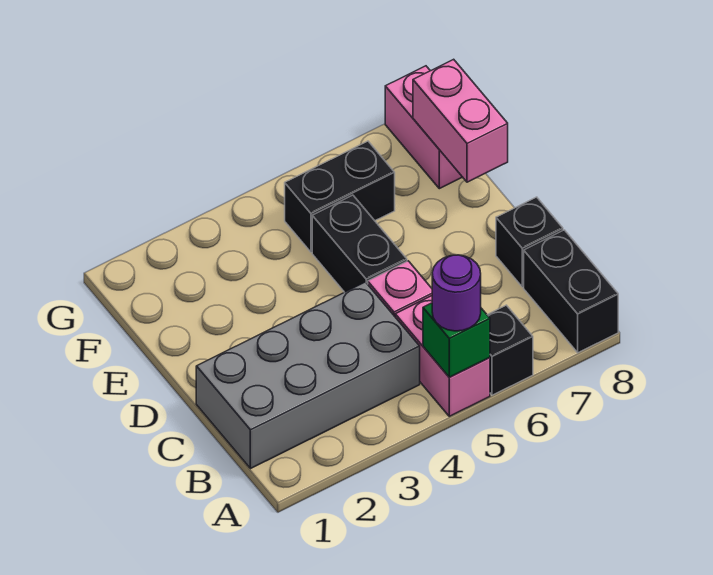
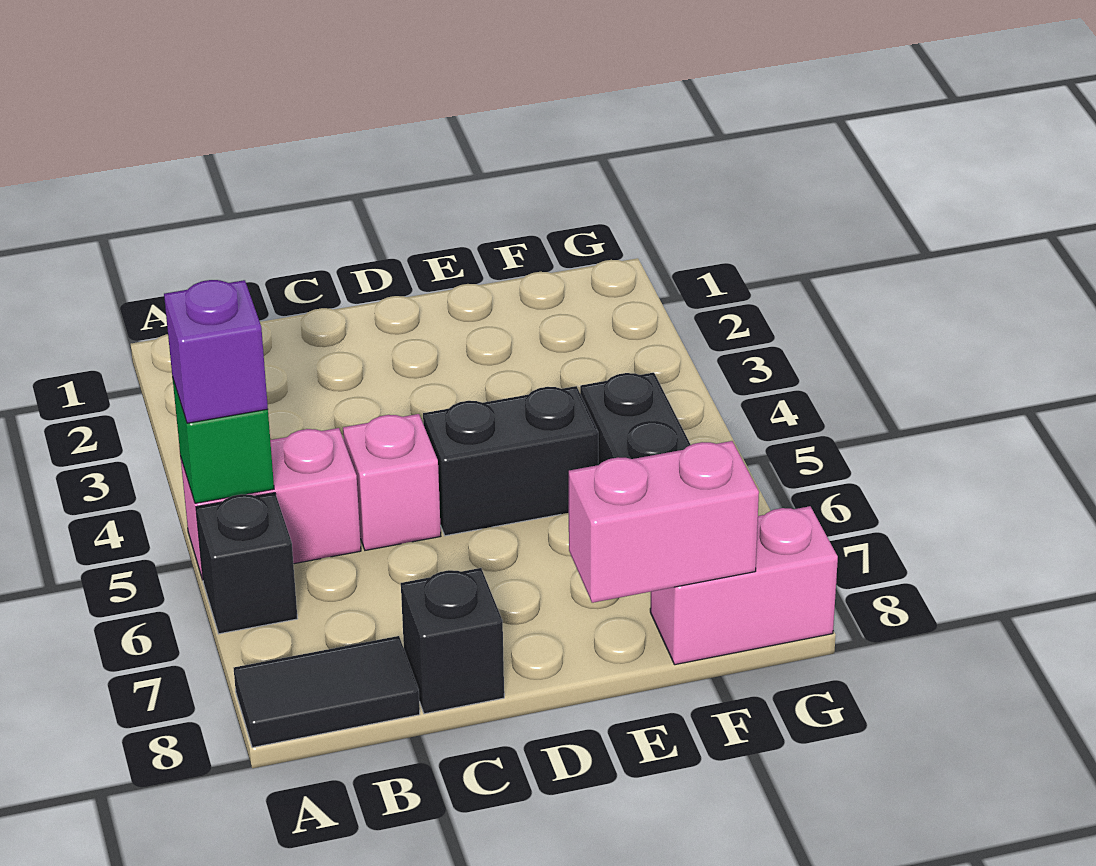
purple round brick A5 level 3 -> purple brick A5 level 3
black brick A8:B8 level 1 -> black tile A8:B8 level 1
grey brick B1:C4 level 1 -> none

